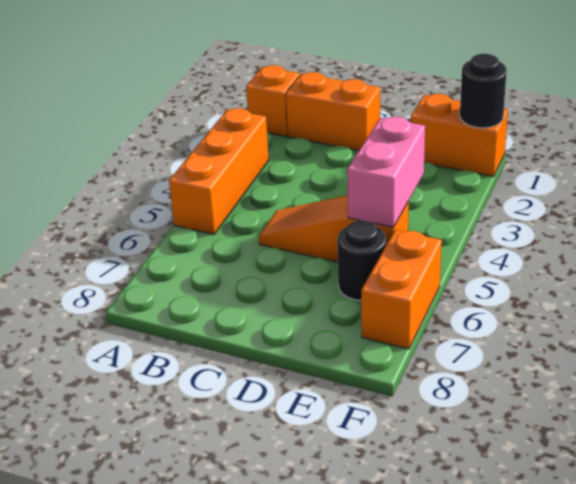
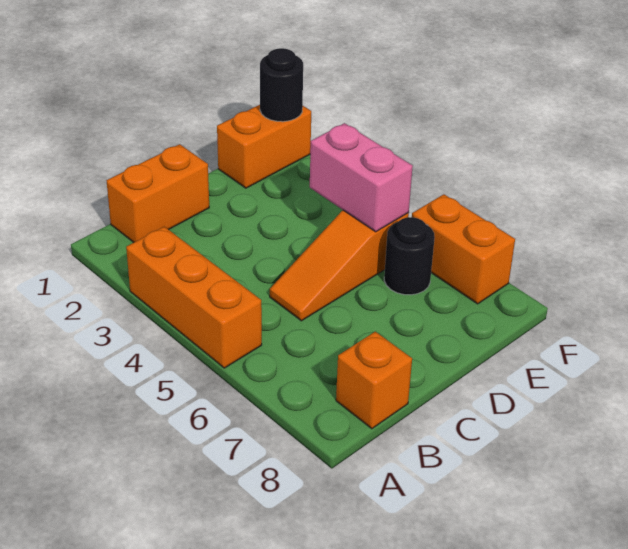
orange brick A1 level 1 -> orange brick B8 level 1

